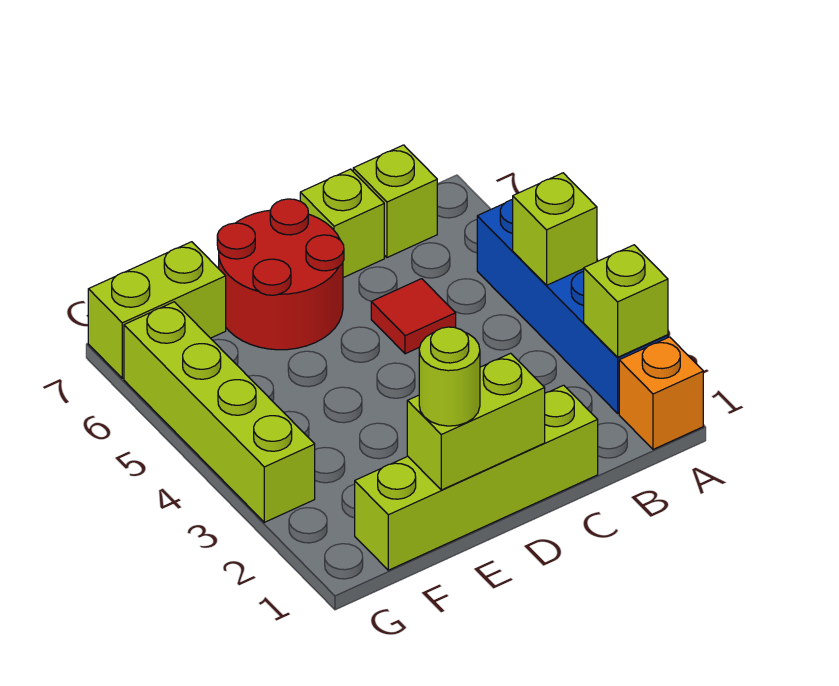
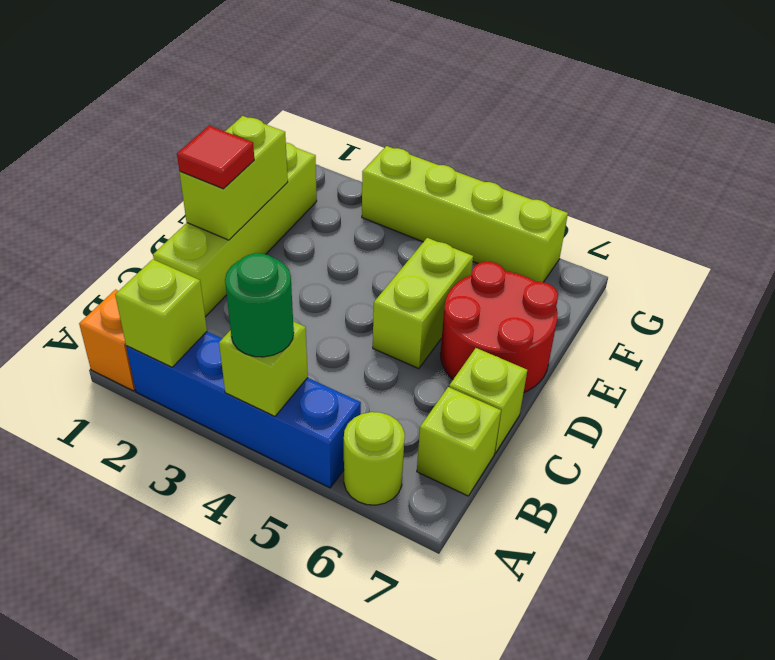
none -> green round brick A4 level 3
red tile C5 level 1 -> red tile D1 level 3
lime round brick E1 level 3 -> lime round brick A6 level 1
lime brick F7:G7 level 1 -> lime brick D5:E5 level 1

